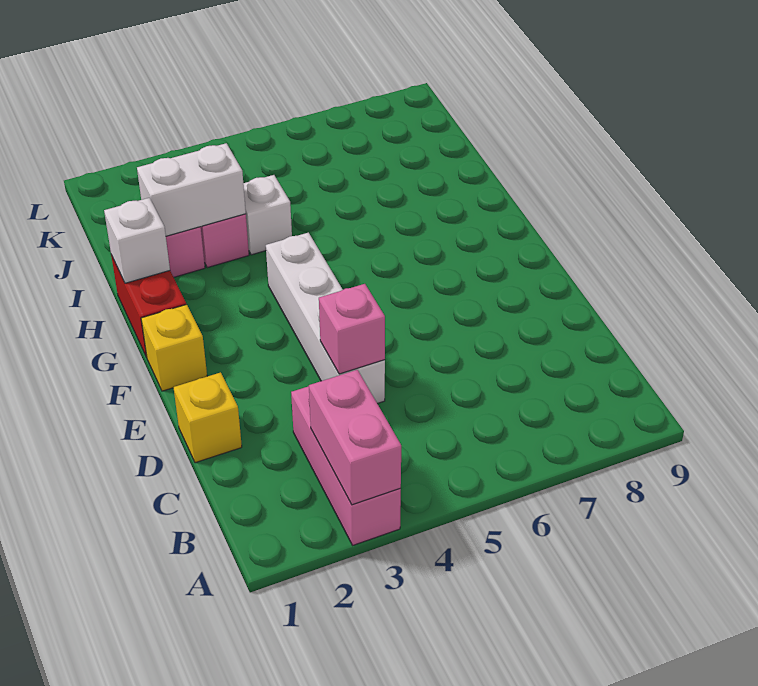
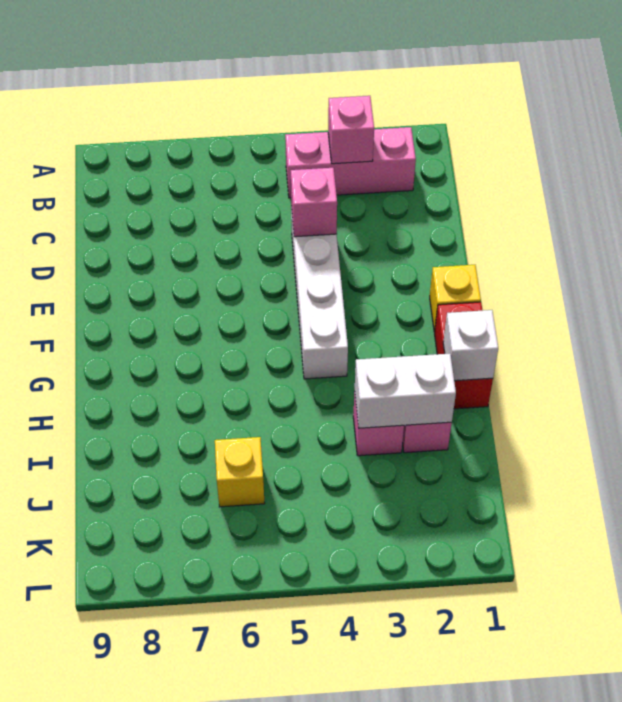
pink brick A3:C3 level 1 -> pink brick B2:B4 level 1
pink brick A3:B3 level 2 -> pink brick B3 level 2
yellow brick D1 level 1 -> yellow brick J6 level 1
white brick I4 level 1 -> none

